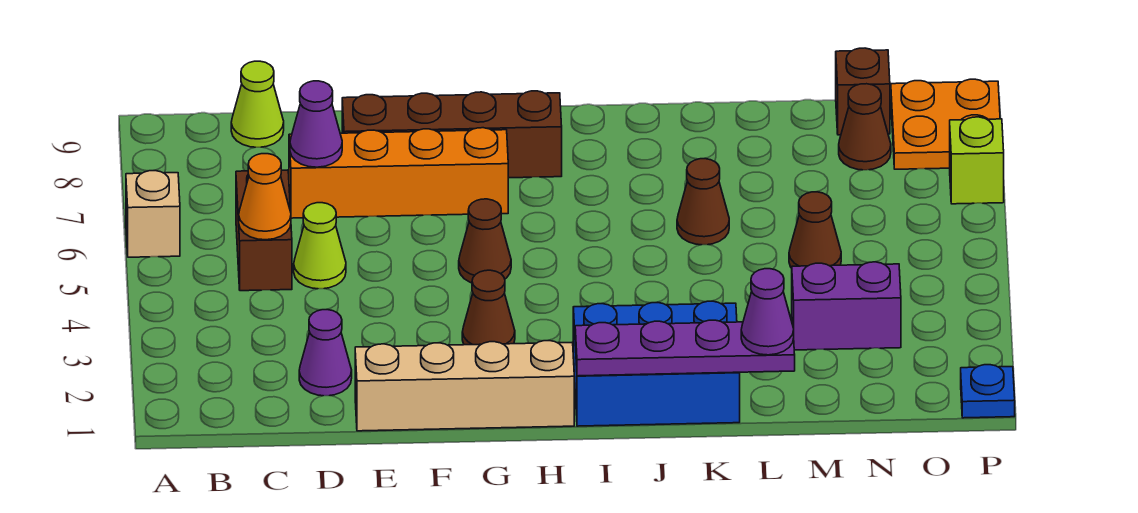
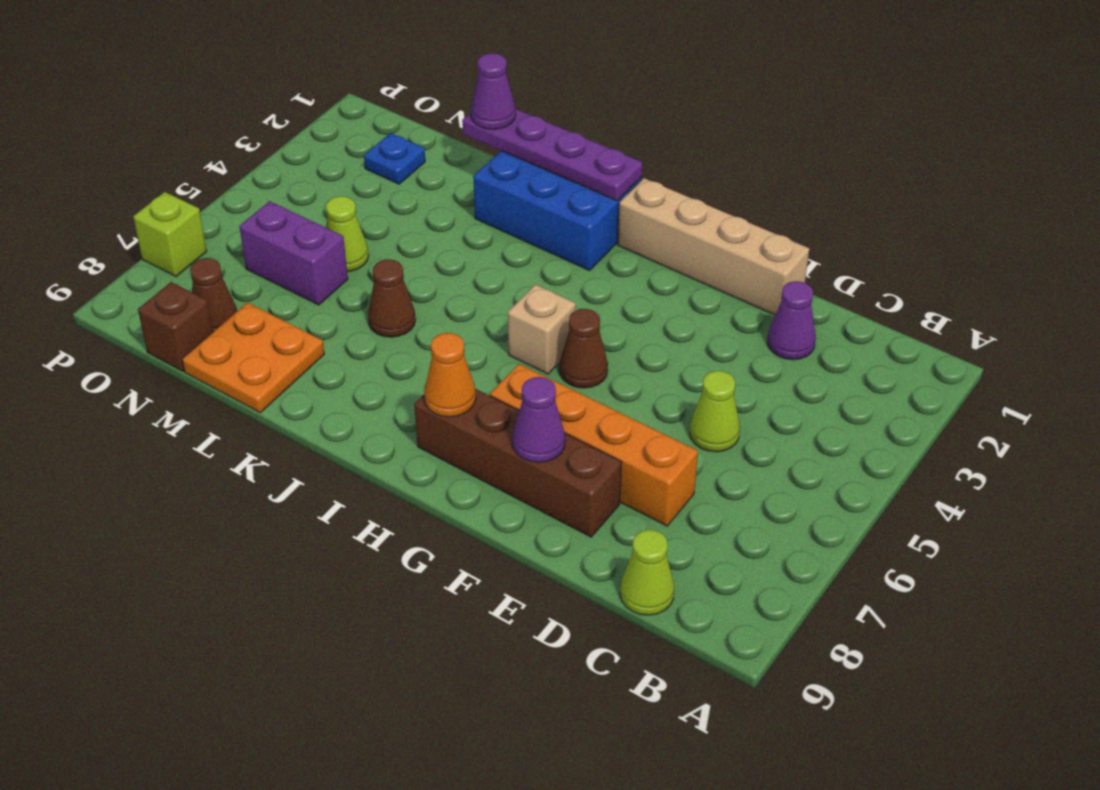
tan brick A6 level 1 -> tan brick H5 level 1
brown brick C5:C6 level 1 -> none
orange cone C5 level 2 -> orange cone H8 level 2
purple cone D7 level 2 -> purple cone F8 level 2
brown cone G3 level 1 -> none
purple brick M3:N3 level 1 -> purple brick M6:N6 level 1
brown cone M5 level 1 -> lime cone M5 level 1
orange plate O8:P9 level 1 -> orange plate L8:M9 level 1
blue plate P1 level 1 -> blue plate N2 level 1

